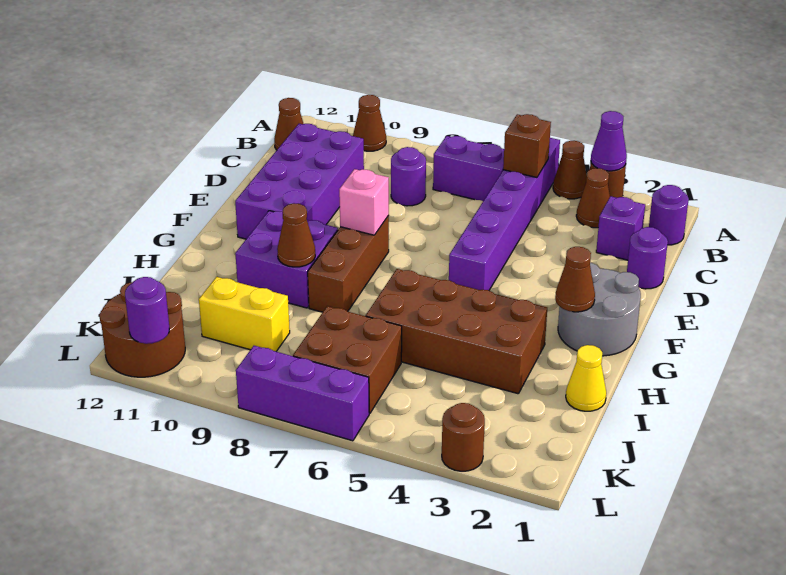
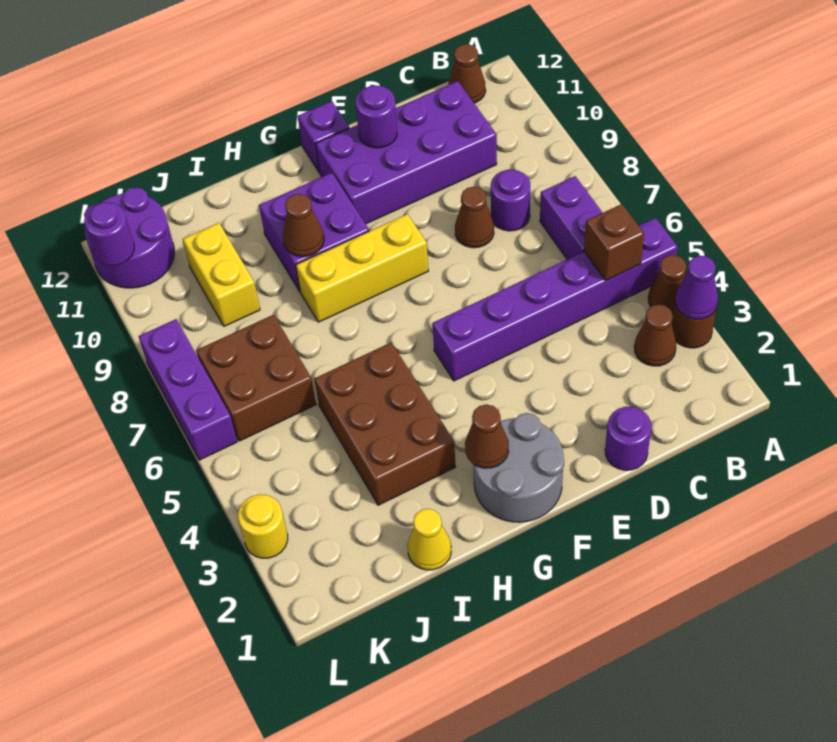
brown cone A10 level 1 -> brown cone D8 level 1
purple round brick B1 level 1 -> purple round brick E11 level 2
purple brick C2 level 1 -> purple brick F12 level 1
brown brick F8:H8 level 1 -> yellow brick F8:H8 level 1
pink brick F8 level 2 -> none
brown brick H3:I6 level 1 -> brown brick H3:I5 level 1
brown round brick K11:L12 level 1 -> purple round brick K11:L12 level 1
brown round brick L3 level 1 -> yellow round brick L3 level 1

